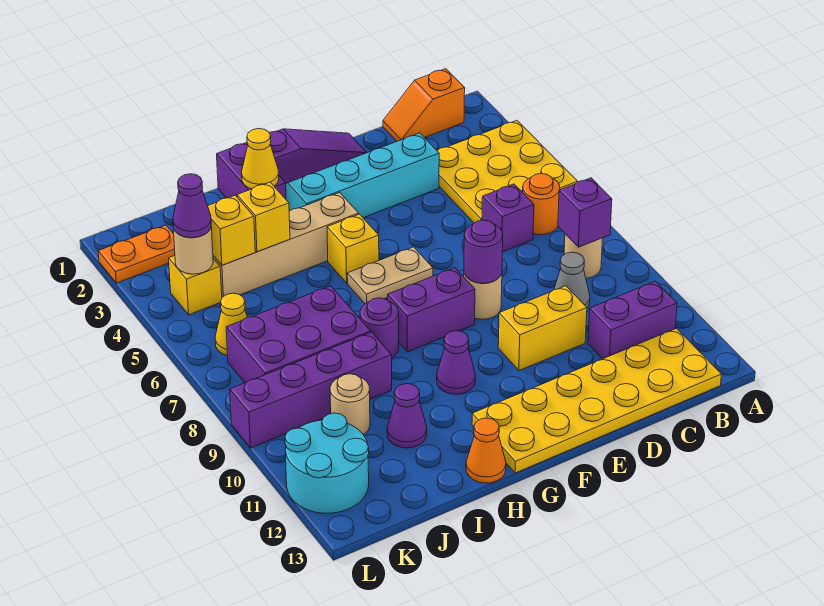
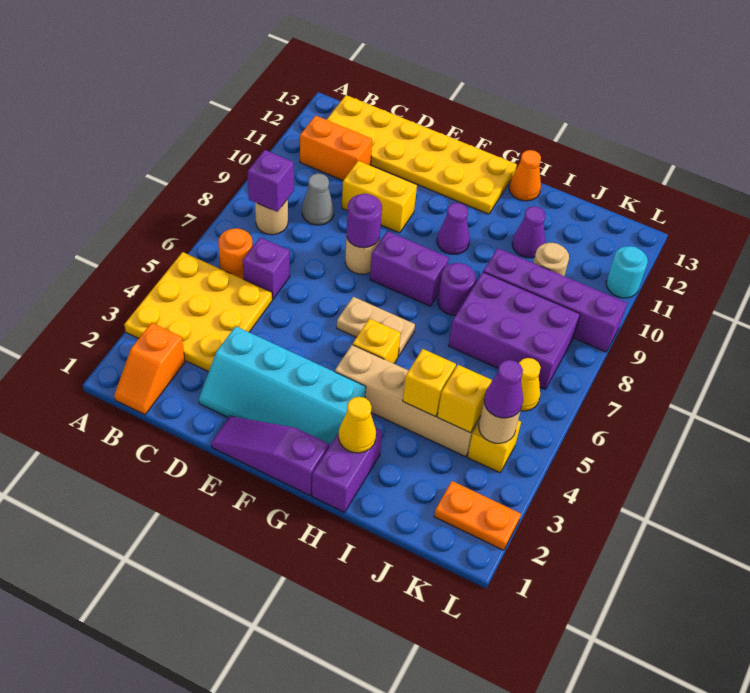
orange slope B1:C1 level 1 top B -> orange slope B1:B2 level 1 top 2
purple brick B11:C11 level 1 -> orange brick B11:C11 level 1
cyan round brick K11:L12 level 1 -> cyan round brick L11 level 1

